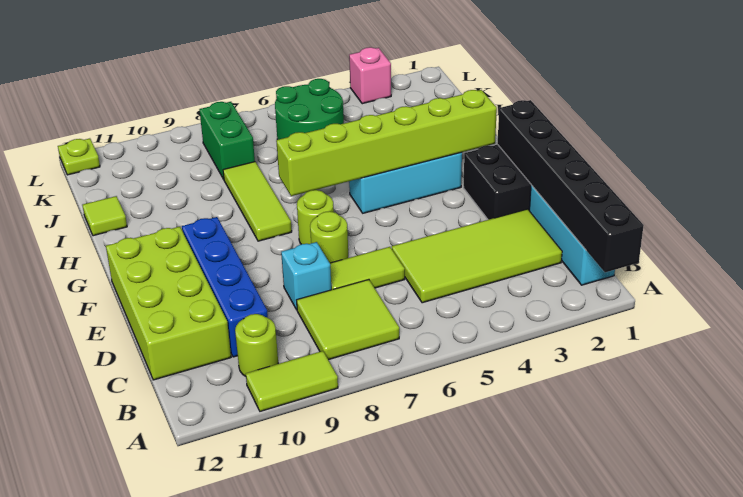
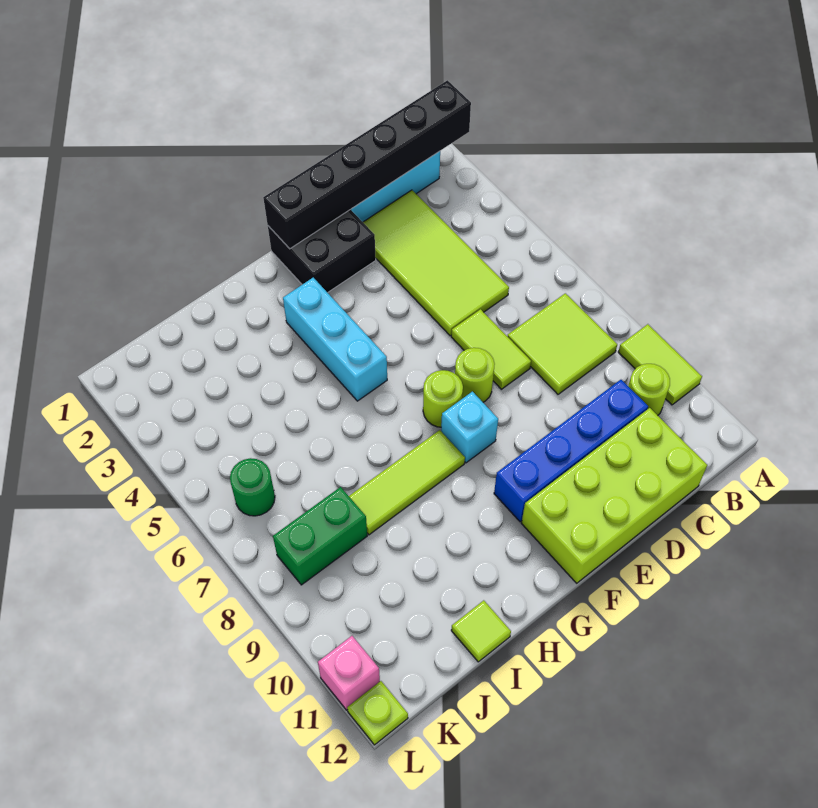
cyan brick D8 level 1 -> cyan brick F8 level 1
lime brick G2:G7 level 2 -> none
green round brick J5:K6 level 1 -> green round brick K6 level 1
pink brick L3 level 1 -> pink brick L11 level 1

